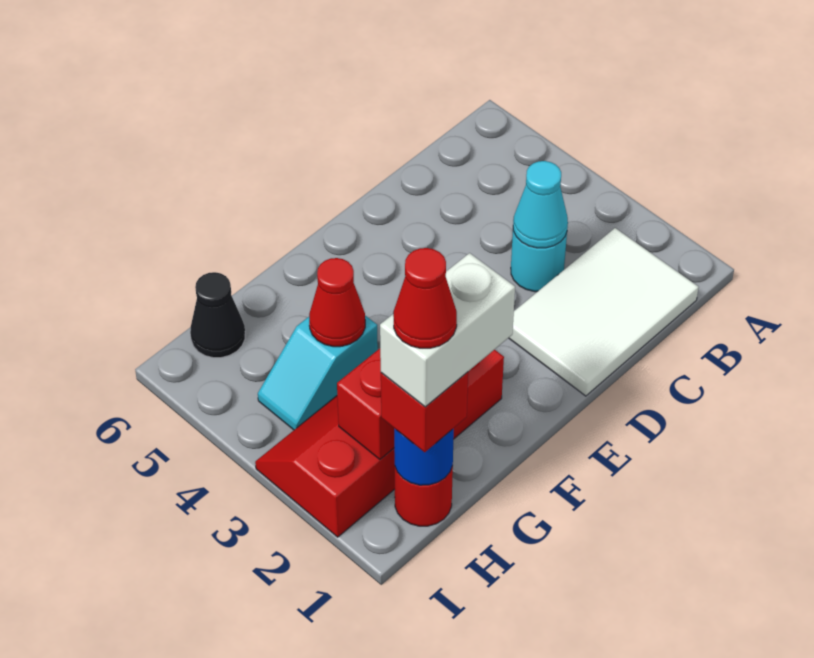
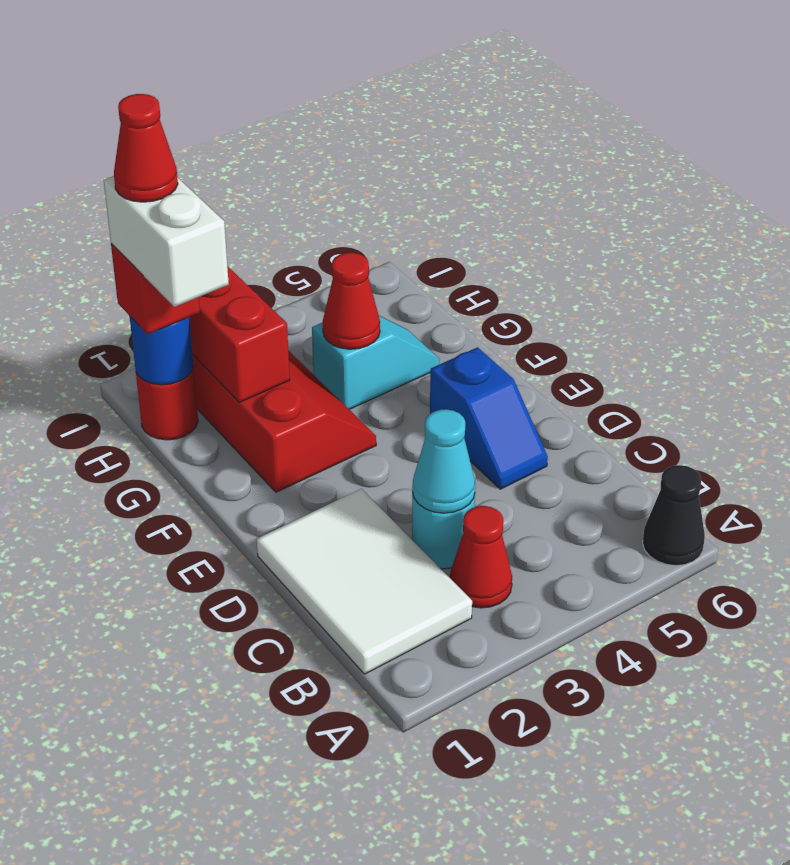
none -> red cone B3 level 1
none -> blue slope D5:E5 level 1 top E
cyan slope G4:H4 level 1 top G -> cyan slope G4:G5 level 1 top 4
black cone H6 level 1 -> black cone A6 level 1

